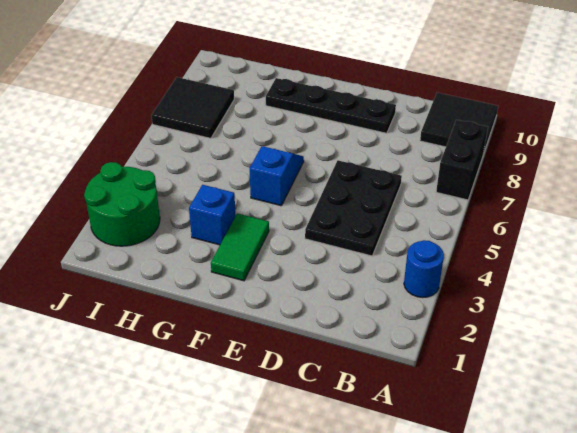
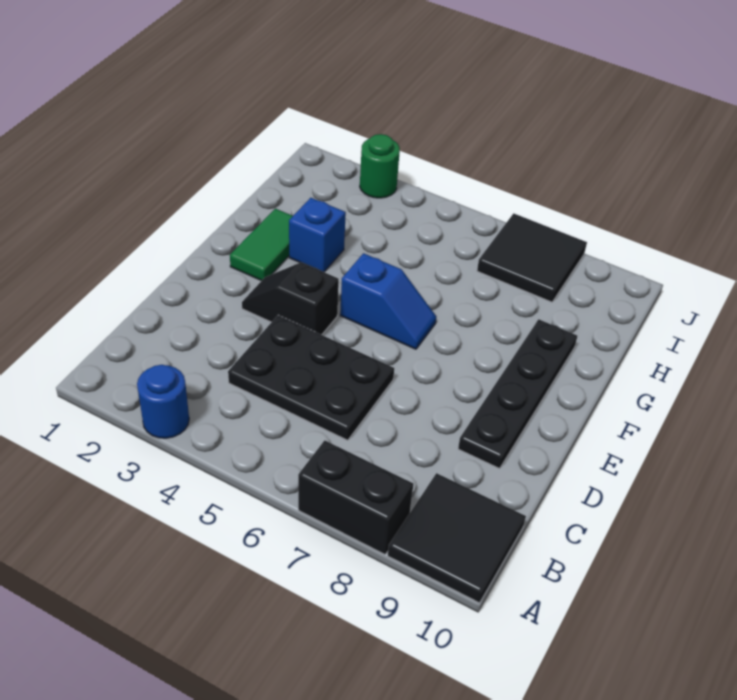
none -> black slope E3:E4 level 1 top 4
green tile F2:F3 level 1 -> green tile F2:G2 level 1
green round brick I2:J3 level 1 -> green round brick J3 level 1

